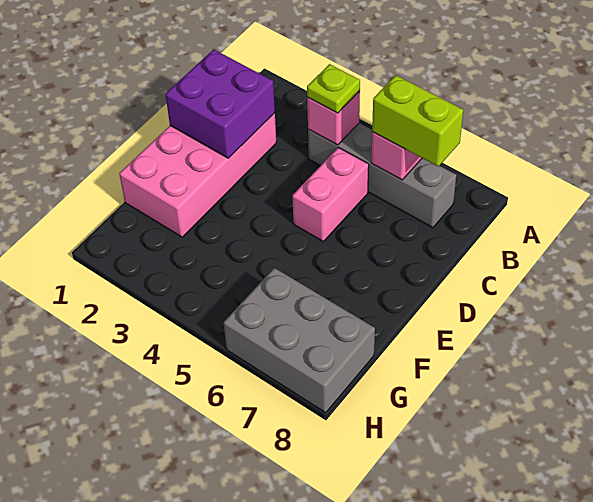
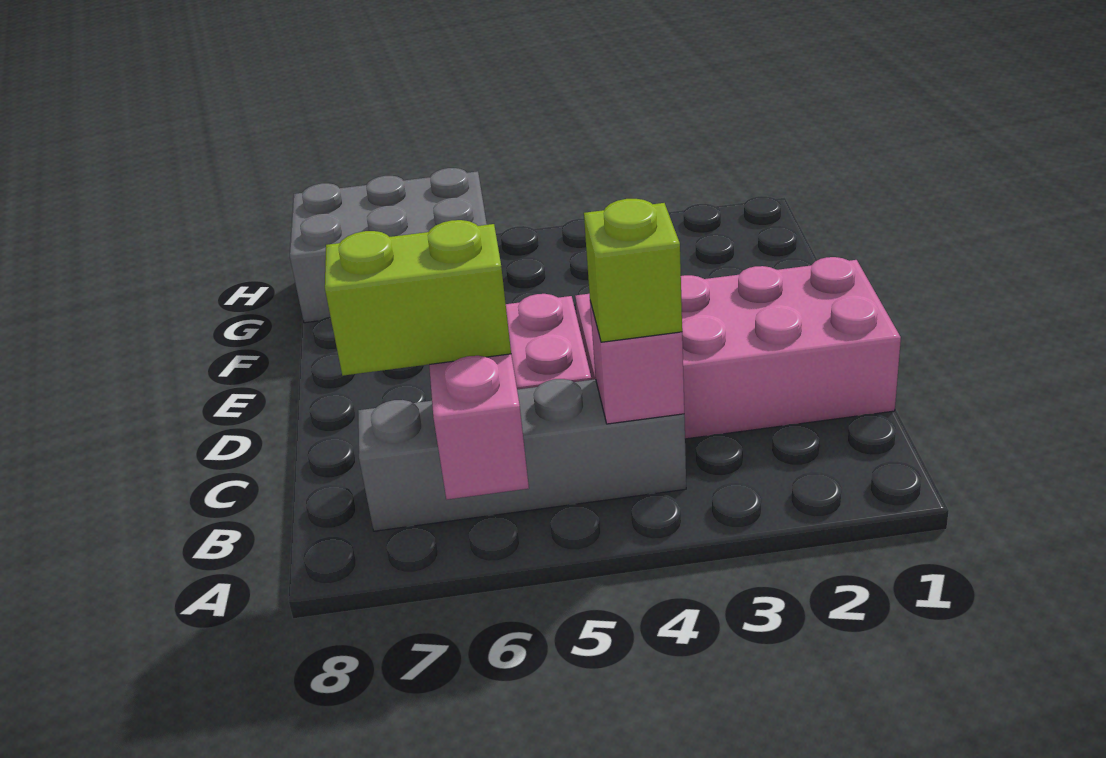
lime plate B4 level 3 -> lime brick B4 level 3
pink brick C1:F2 level 1 -> pink brick C1:D4 level 1
purple brick C1:D2 level 2 -> none

